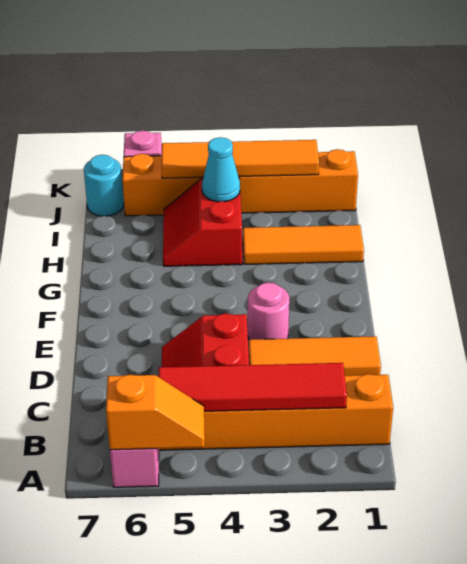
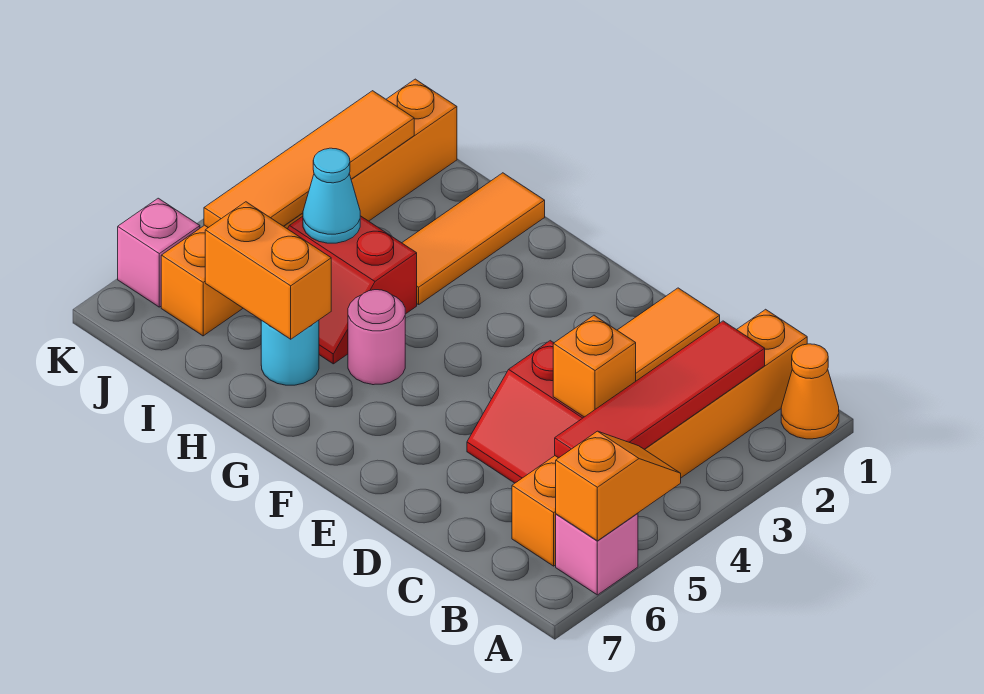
none -> orange cone A1 level 1
none -> orange brick C4 level 2
pink round brick E3 level 1 -> pink round brick G5 level 1
none -> orange brick H6:I6 level 2
cyan round brick J7 level 1 -> cyan round brick H6 level 1

